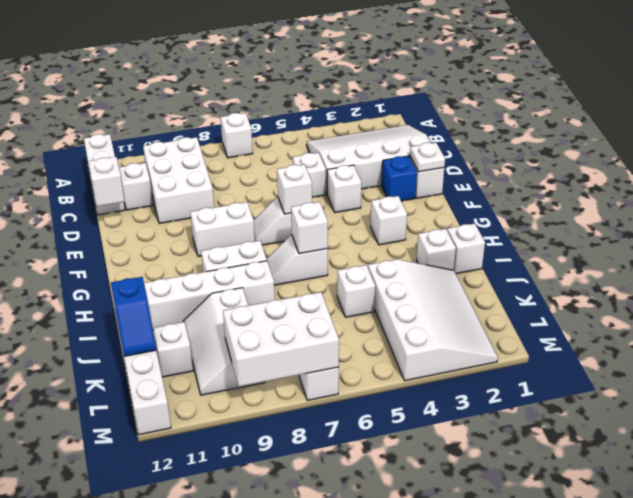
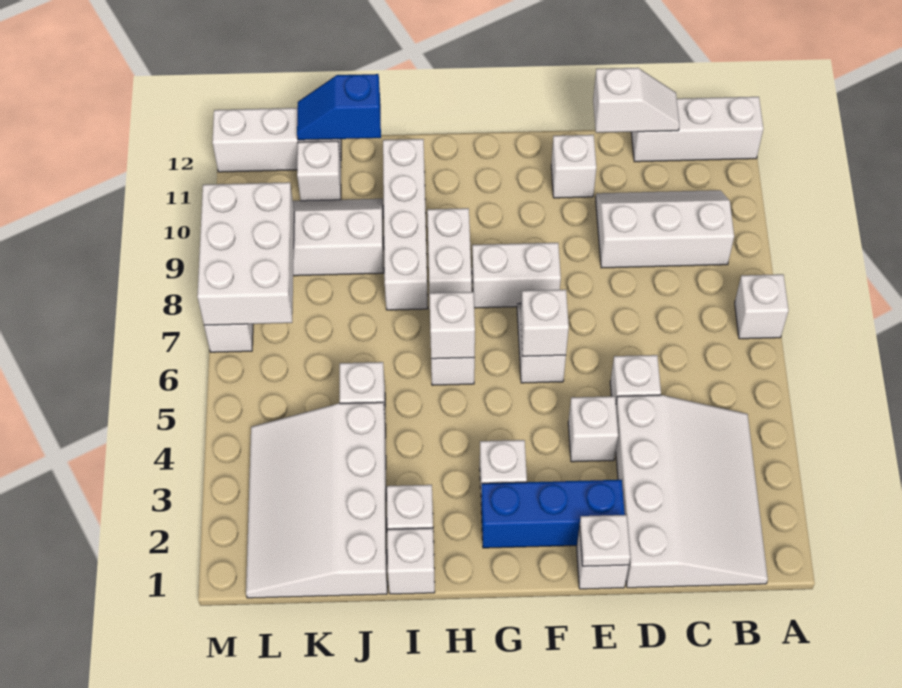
white brick B9:D10 level 1 -> white slope B9:D10 level 1 top 9
white brick C11 level 1 -> white brick E11 level 1
blue brick E2 level 1 -> blue brick E2:G2 level 1
white brick F8:F9 level 1 -> white brick F8:G8 level 1
white slope J2:M4 level 1 top 4 -> white slope J1:L4 level 1 top J

